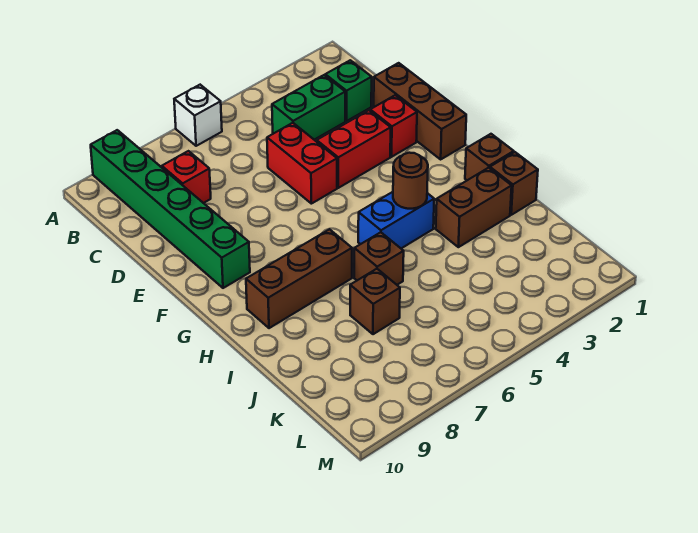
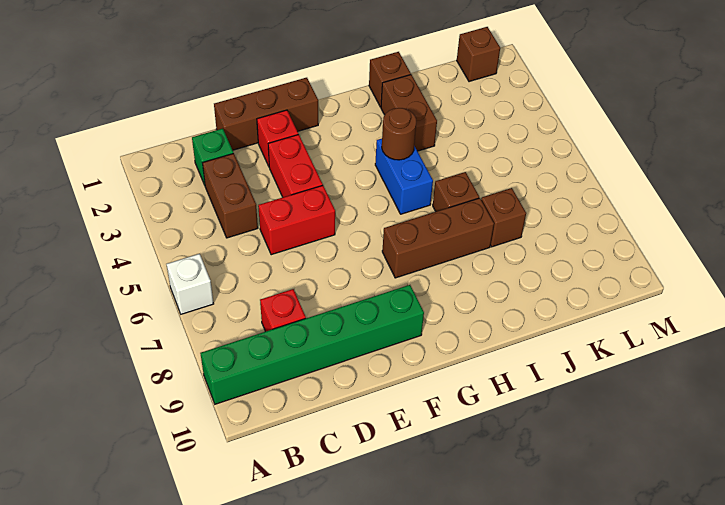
green brick C3:C4 level 1 -> brown brick C3:C4 level 1
brown brick H1 level 1 -> brown brick L1 level 1
brown brick H7:H9 level 1 -> brown brick G7:I7 level 1

